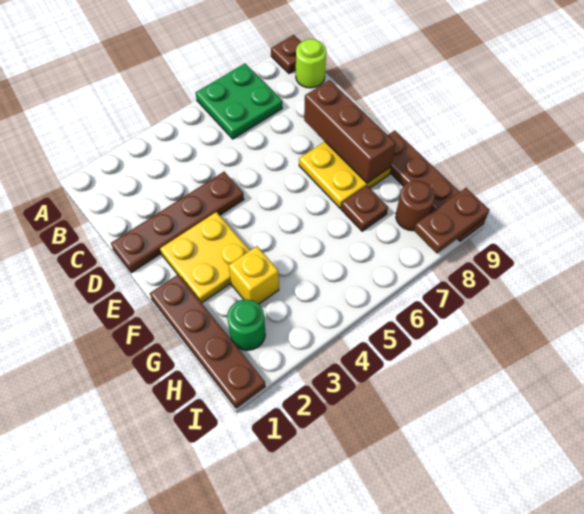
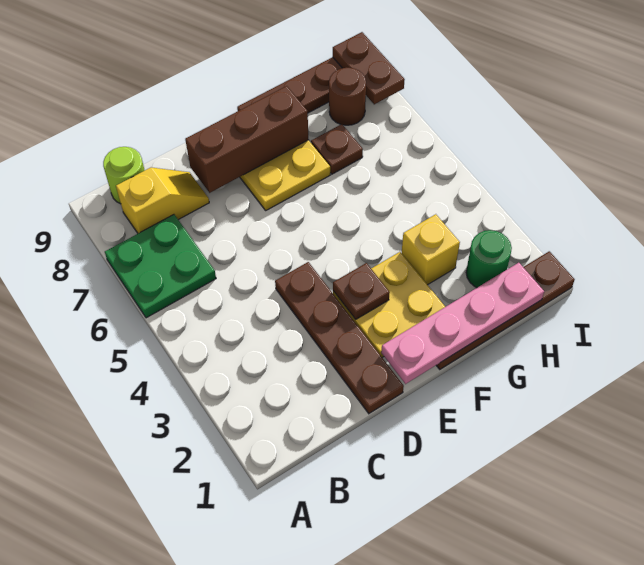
brown plate A9 level 1 -> brown plate E3 level 2
none -> yellow slope B8:C8 level 1 top B
none -> pink plate E1:H1 level 2

